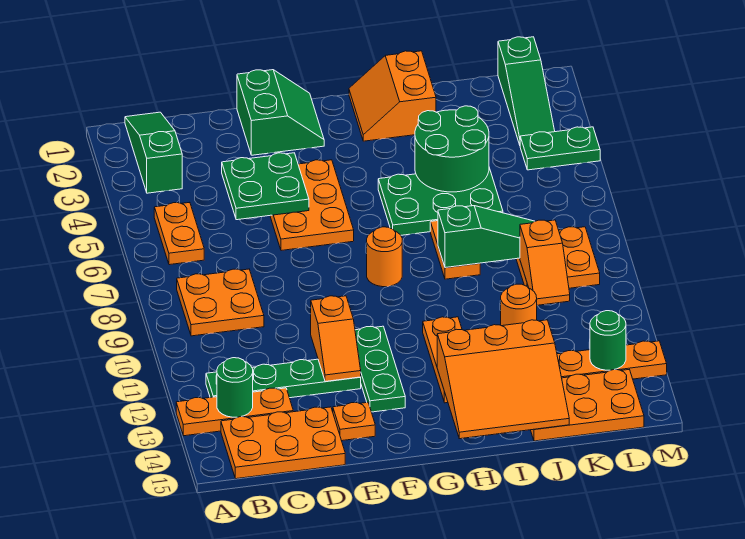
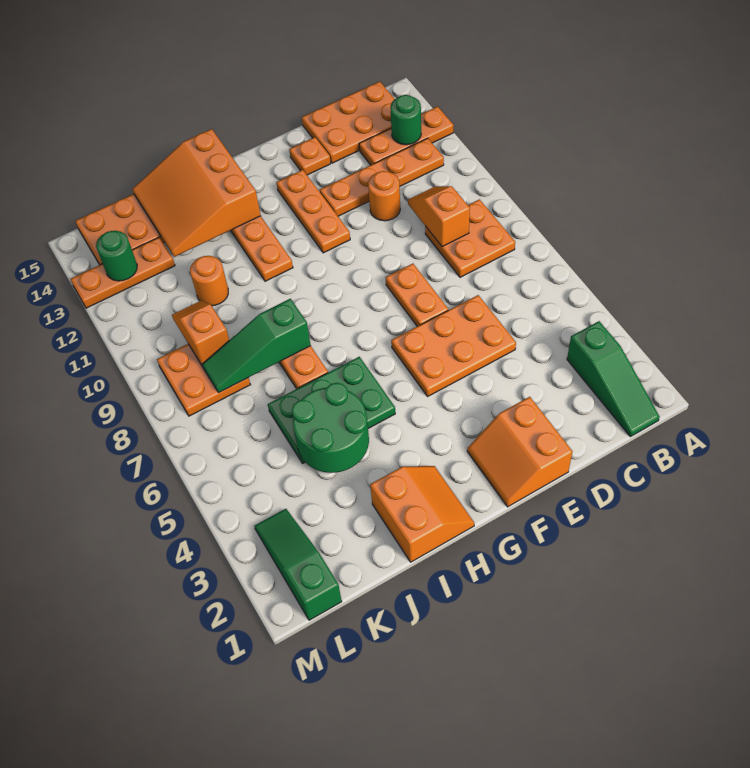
orange plate B5:B6 level 1 -> orange plate E7:E8 level 1
green plate B12:E12 level 1 -> orange plate B12:E12 level 1
green plate D4:E5 level 2 -> none
green slope E1:F2 level 1 top E -> orange slope E1:F2 level 1 top E
orange plate E4:F6 level 1 -> orange plate D5:F6 level 1
orange slope E11:E12 level 2 top 11 -> orange slope C9:C10 level 2 top 9
green plate F11:F13 level 1 -> orange plate F11:F13 level 1
orange round brick G8 level 1 -> orange round brick D11 level 1
orange slope H13:J15 level 2 top 13 -> orange slope H13:J15 level 2 top H
green plate L4:M4 level 1 -> none

